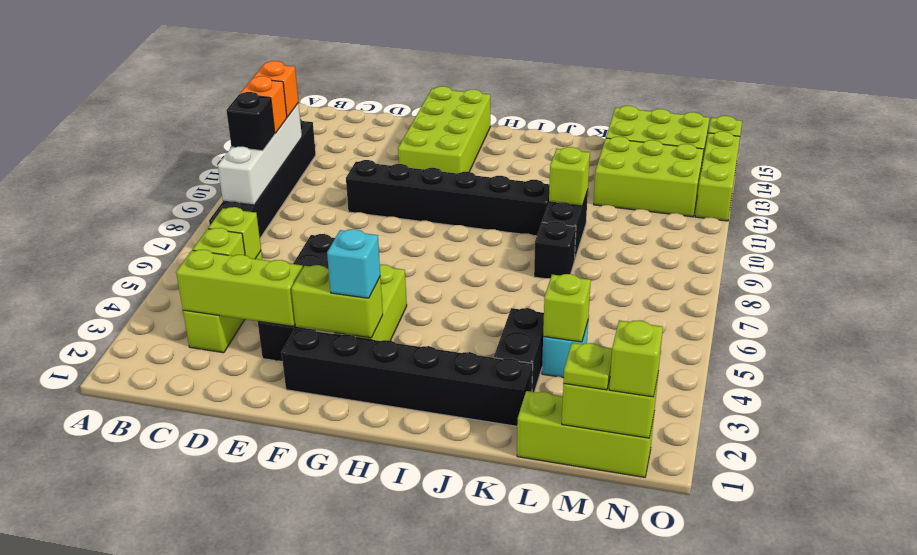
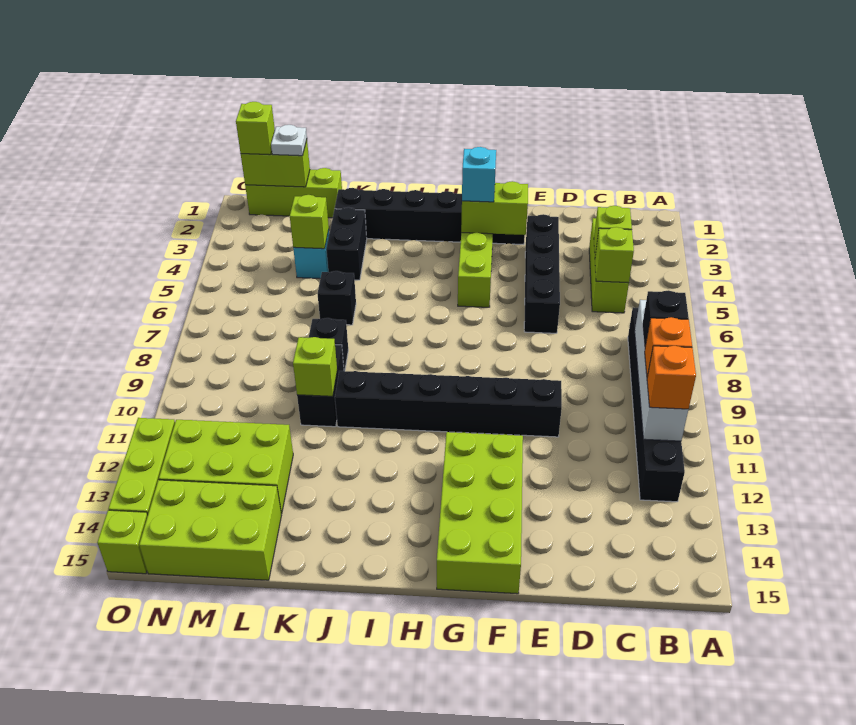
lime brick C3:E3 level 2 -> none
none -> black brick K6 level 1
lime plate M1 level 3 -> white plate M1 level 3

